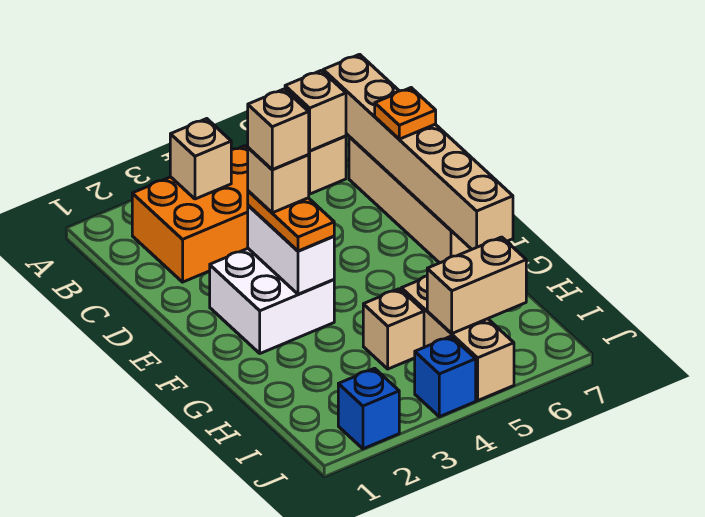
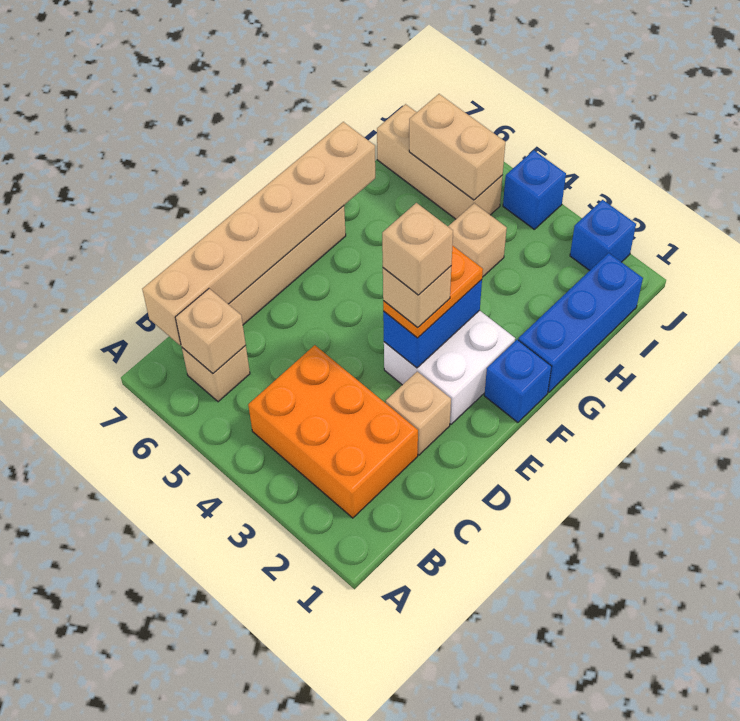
tan brick B3 level 2 -> tan brick D2 level 1
orange plate D7 level 3 -> none
white brick E3:F3 level 2 -> blue brick E3:F3 level 2
none -> blue brick F1 level 1
none -> blue brick G1:I1 level 1
tan brick H5:J5 level 1 -> tan brick I5:I7 level 1

